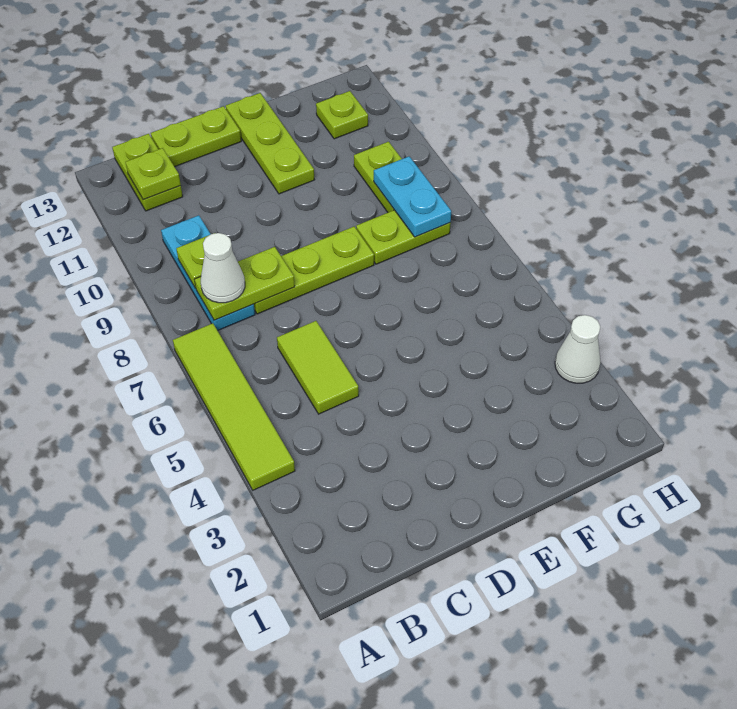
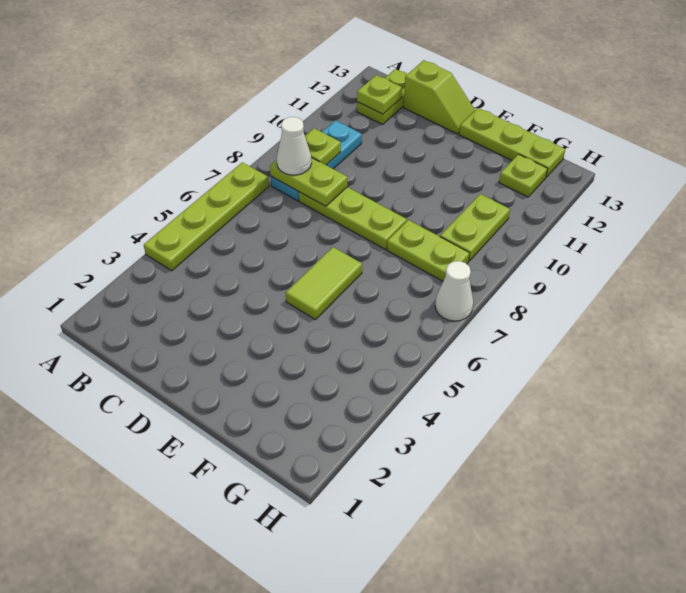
lime tile A4:A7 level 1 -> lime plate A4:A7 level 1
lime tile C5:C6 level 1 -> lime tile E5:E6 level 1
lime plate C13:D13 level 1 -> lime slope C13:D13 level 1 top C
lime plate E11:E13 level 1 -> lime plate E13:G13 level 1
cyan plate G8:G9 level 2 -> none
white cone H3 level 1 -> white cone H7 level 1

